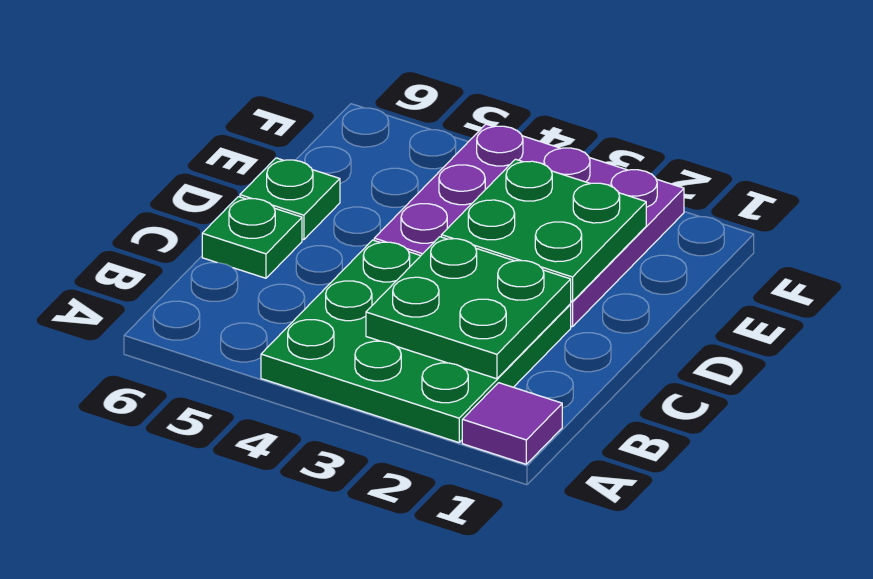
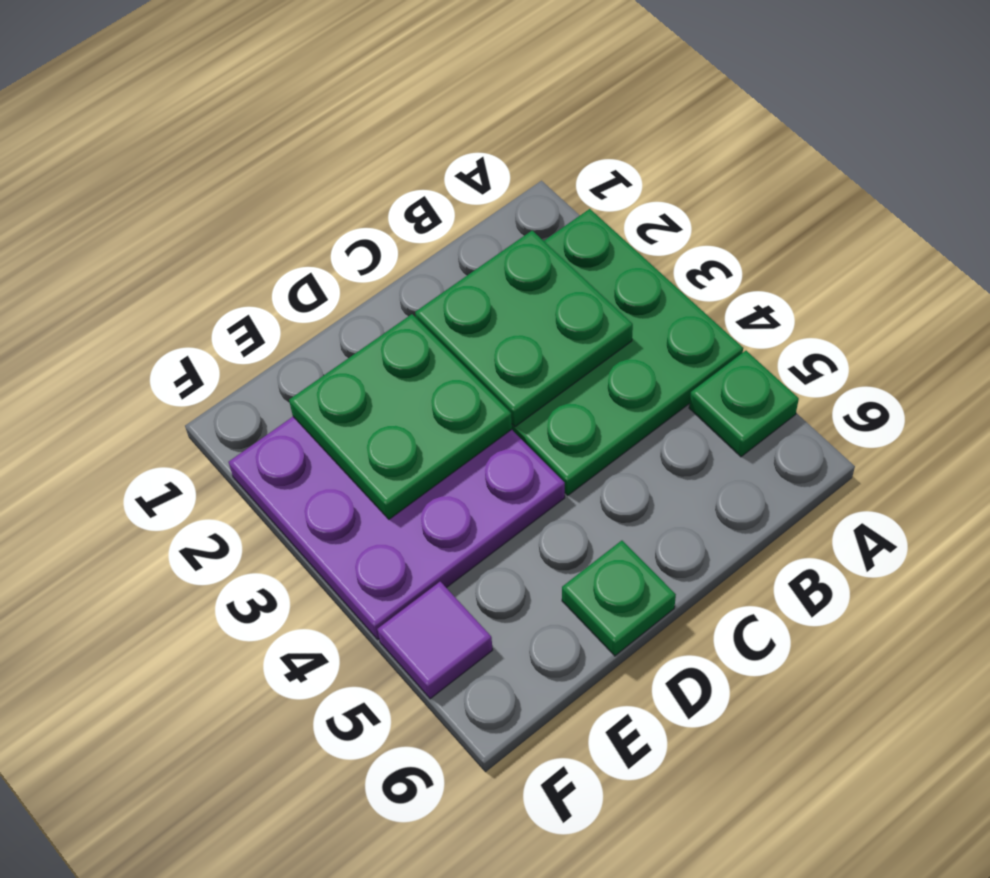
purple tile A1 level 1 -> purple tile F5 level 1
green plate C6 level 1 -> green plate A5 level 1

